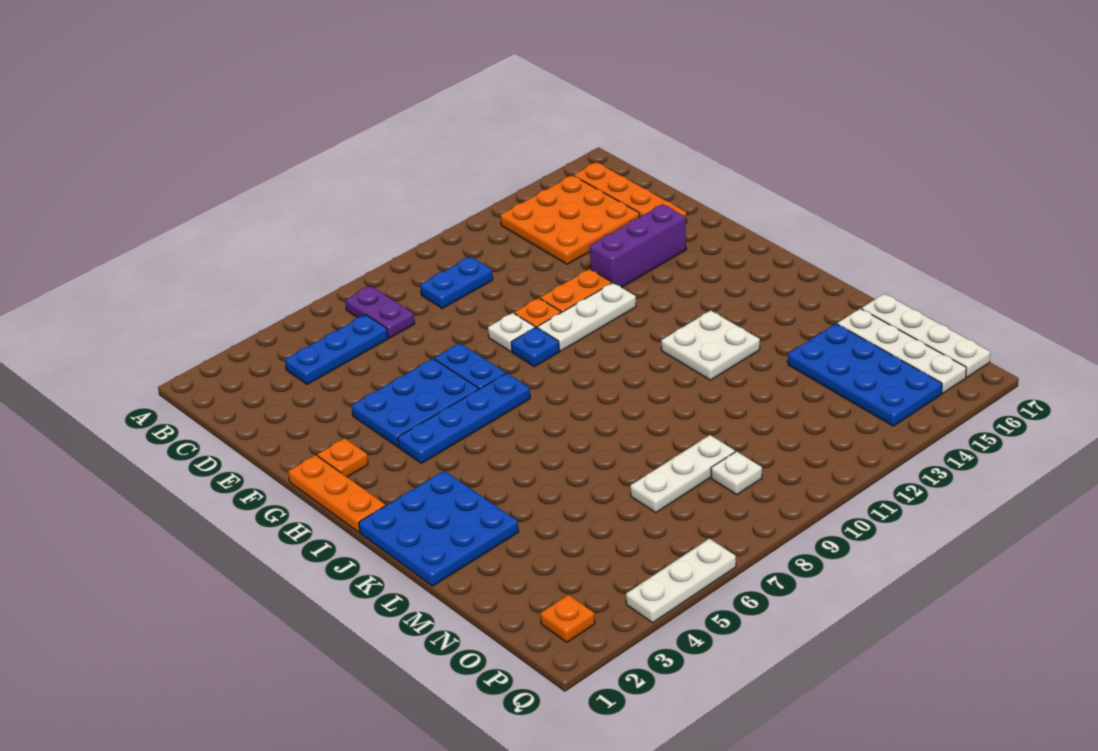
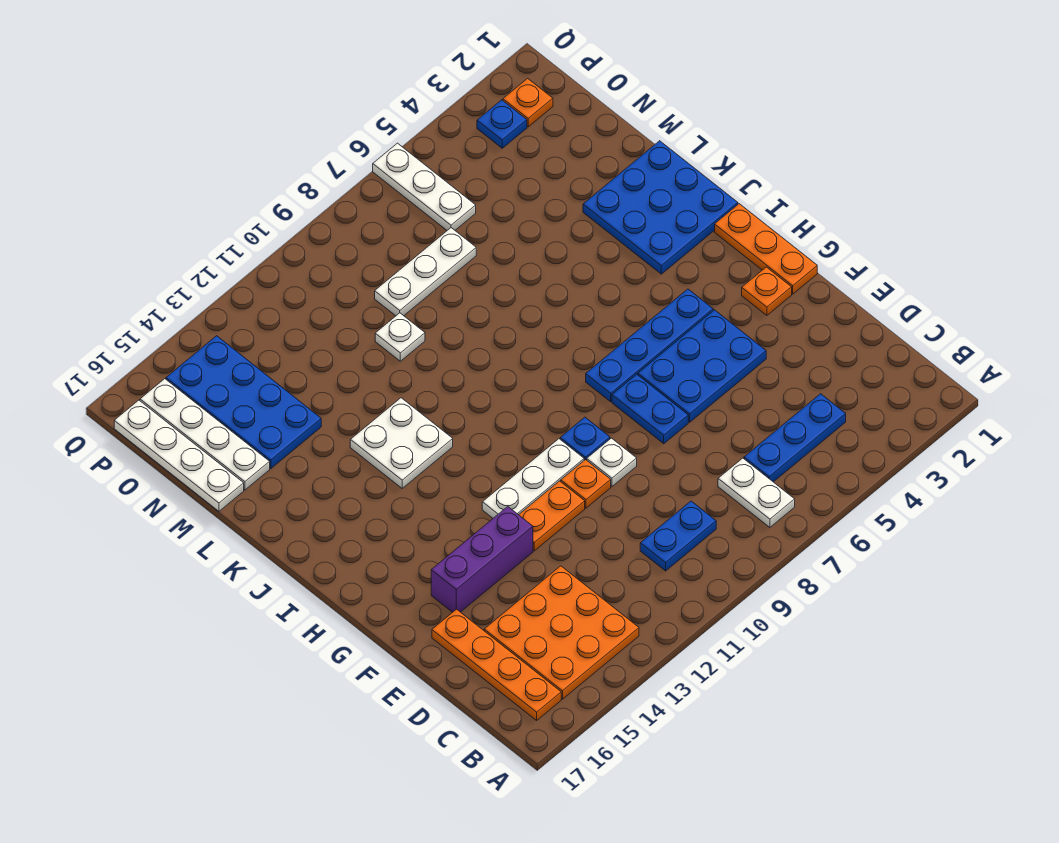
purple plate B7:C7 level 1 -> white plate B7:C7 level 1
white plate O9 level 1 -> white plate M10 level 1
none -> blue plate P3 level 1
white plate Q4:Q6 level 1 -> white plate O6:Q6 level 1

